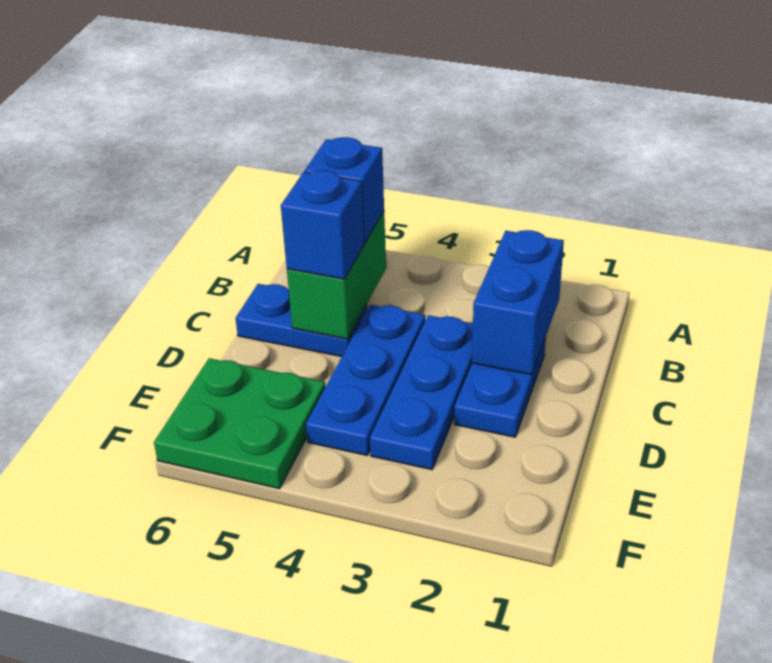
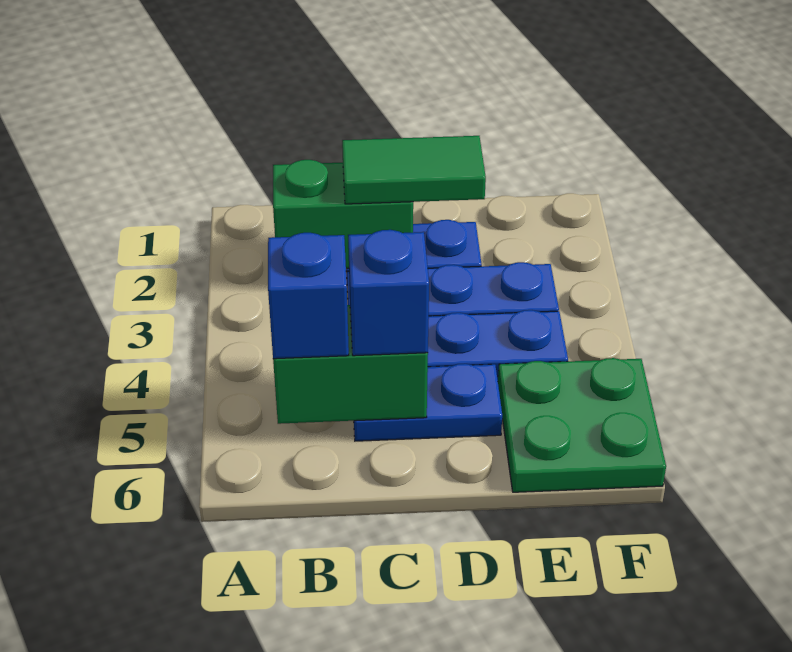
blue brick B2:C2 level 2 -> green brick B2:C2 level 2
none -> green tile C2:D2 level 3
blue plate C5:C6 level 1 -> blue plate C5:D5 level 1

